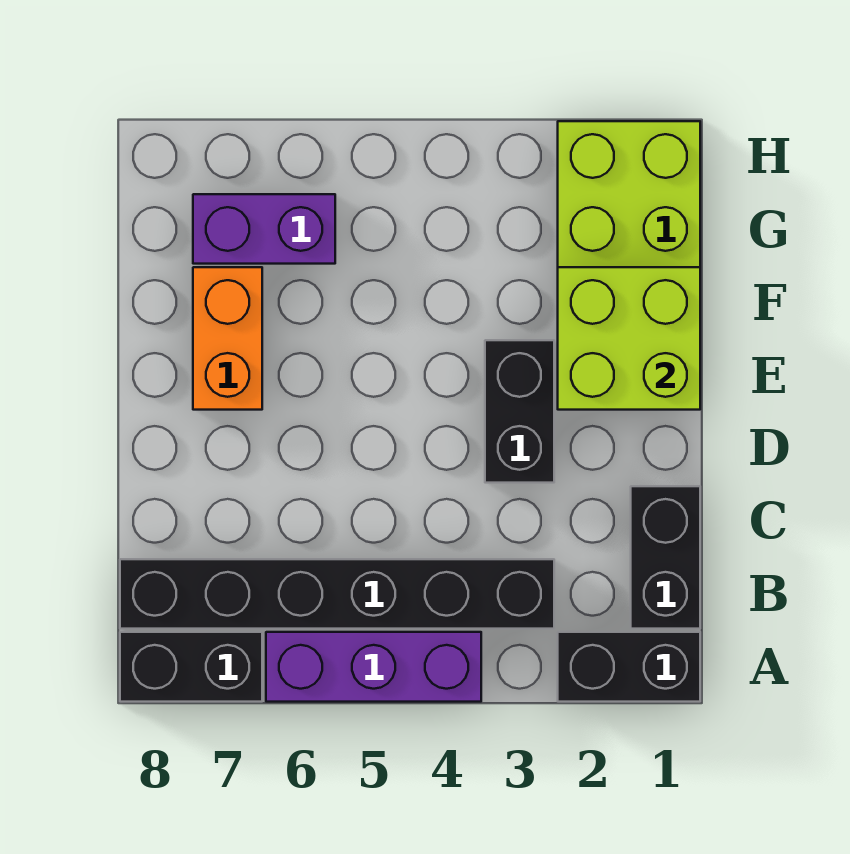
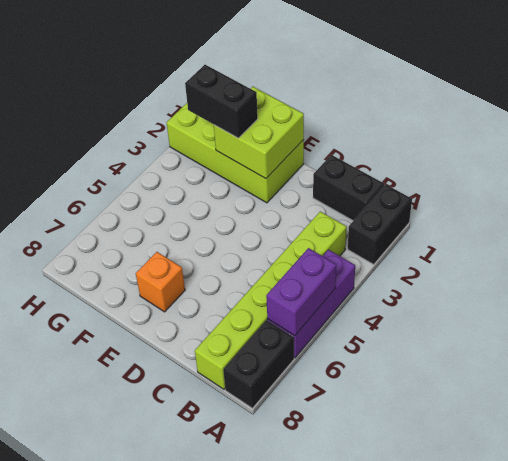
black brick B3:B8 level 1 -> lime brick B3:B8 level 1
black brick D3:E3 level 1 -> black brick F2:G2 level 3
orange brick E7:F7 level 1 -> orange brick E7 level 1
purple brick G6:G7 level 1 -> purple brick A5:A6 level 2

